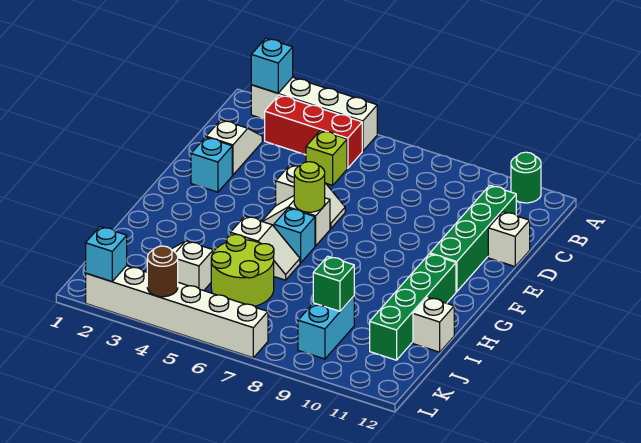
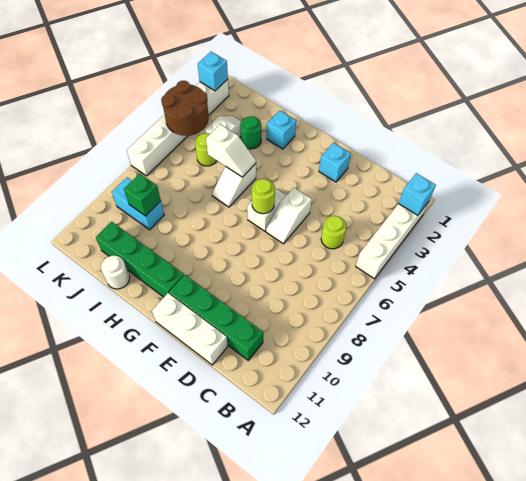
green round brick A11 level 1 -> green round brick I3 level 1
red brick B3:B5 level 1 -> none
white slope C2:D2 level 1 top D -> white slope H5:I5 level 2 top I
lime brick C5 level 1 -> lime round brick C5 level 1
white brick D12 level 1 -> white brick D12:F12 level 1
cyan brick G6 level 1 -> cyan brick H2 level 1
lime round brick I5:J6 level 1 -> lime round brick J5 level 1
white brick I12 level 1 -> white round brick I12 level 1
brown round brick L4 level 2 -> brown round brick K4:L5 level 2

